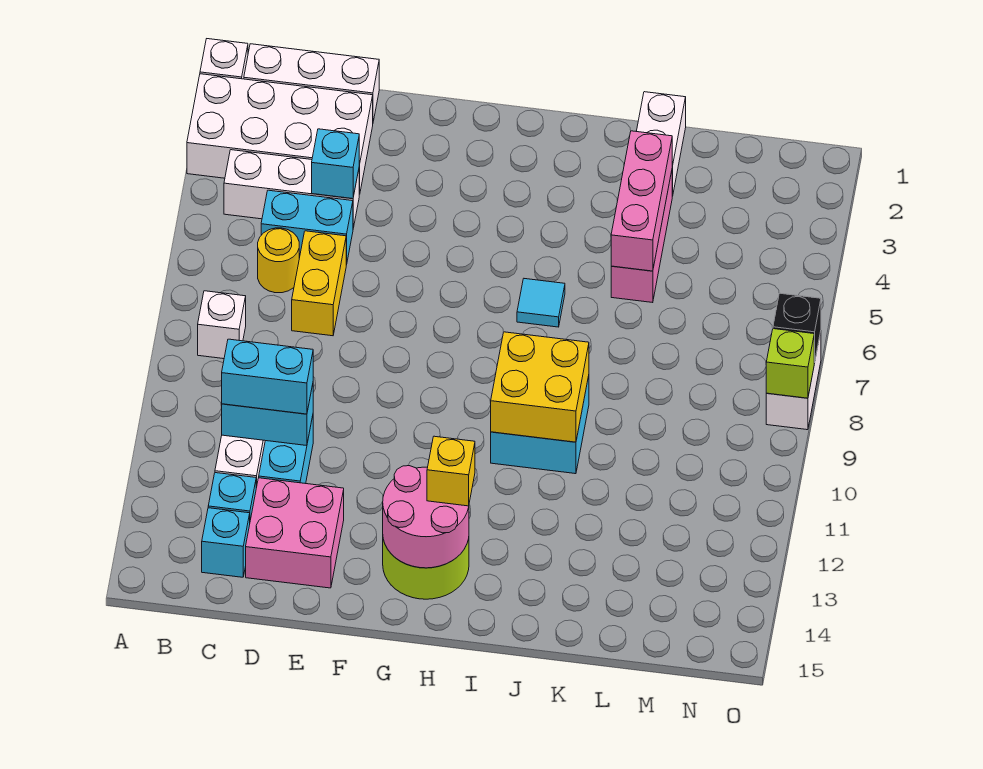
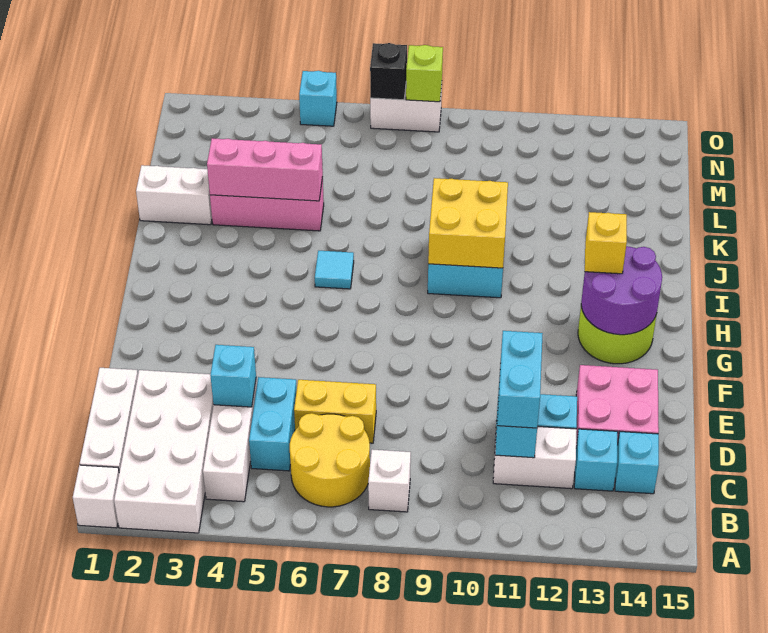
yellow round brick C6 level 1 -> yellow round brick B6:C7 level 1
pink round brick G13:H14 level 2 -> purple round brick G13:H14 level 2
none -> cyan brick O5 level 1

